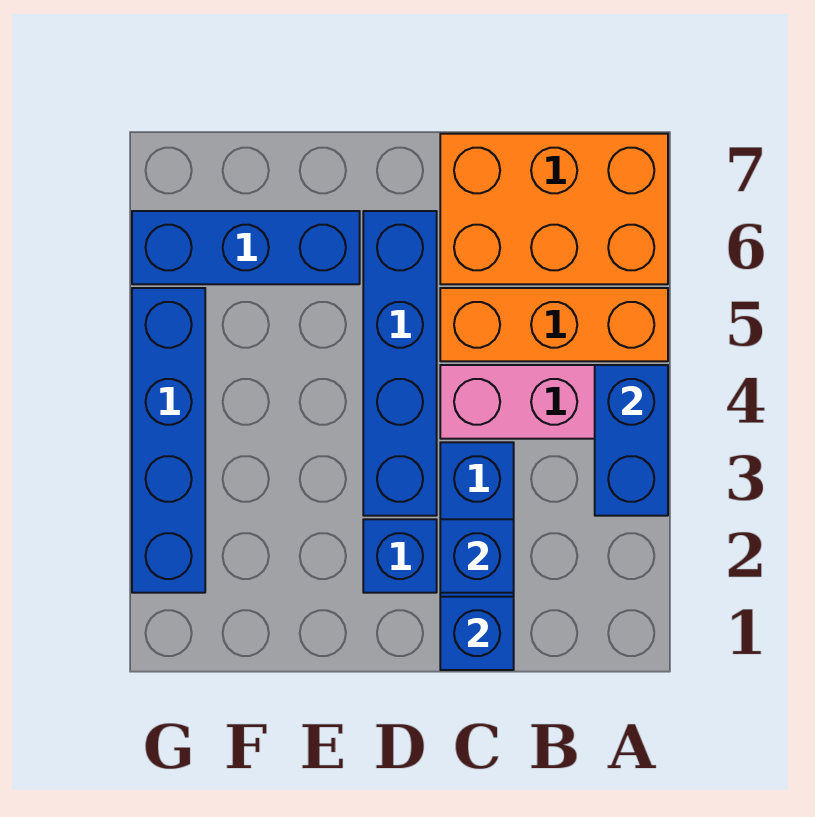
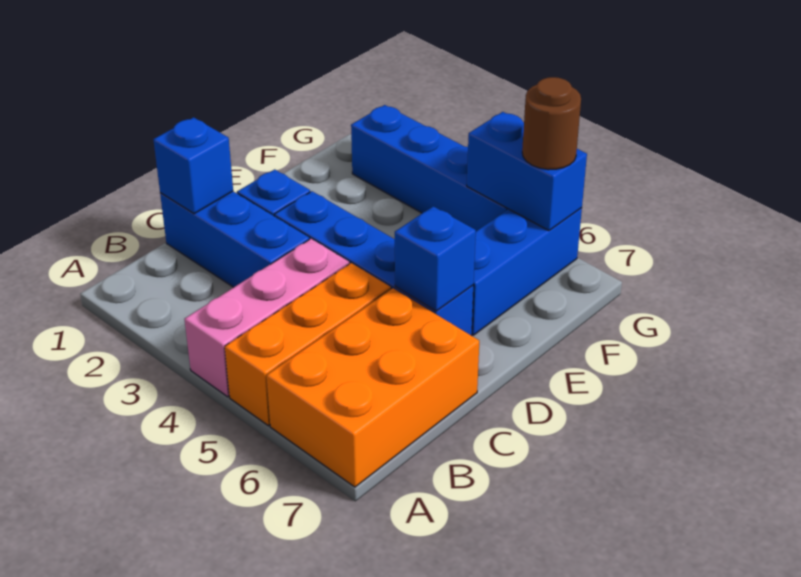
blue brick A3:A4 level 2 -> blue brick G5:G6 level 2
blue brick C2 level 2 -> blue brick D6 level 2
none -> brown round brick G6 level 3

